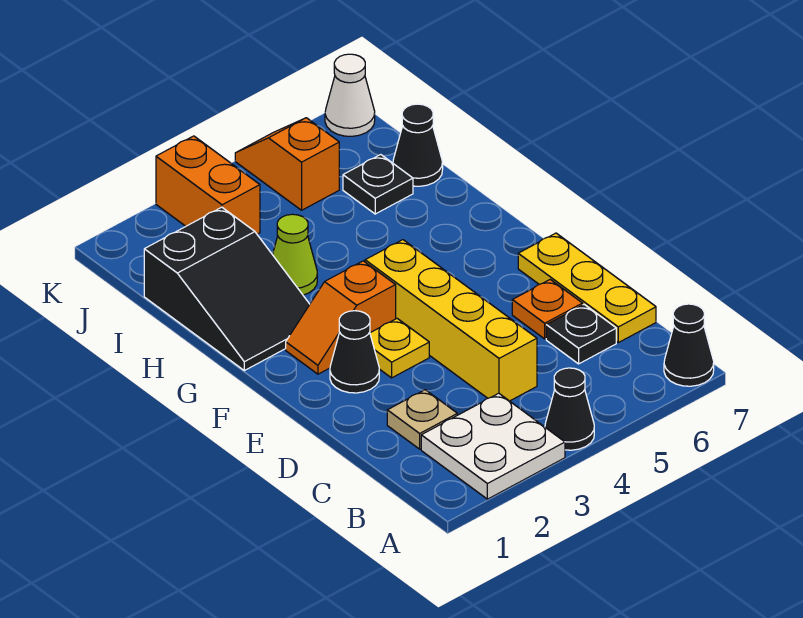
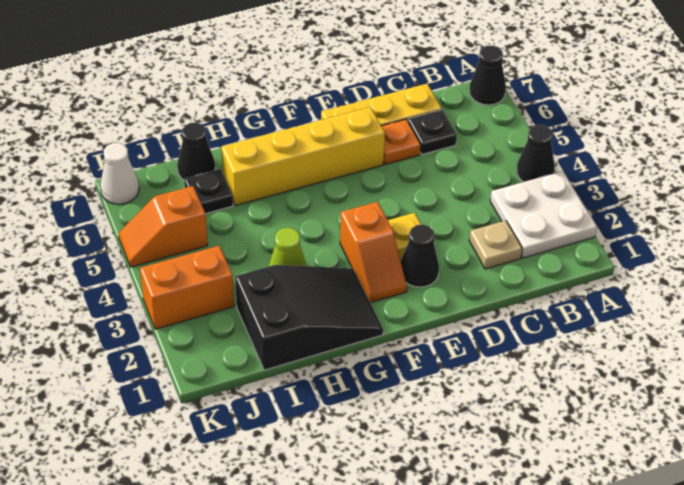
yellow brick C4:F4 level 1 -> yellow brick E6:H6 level 1

